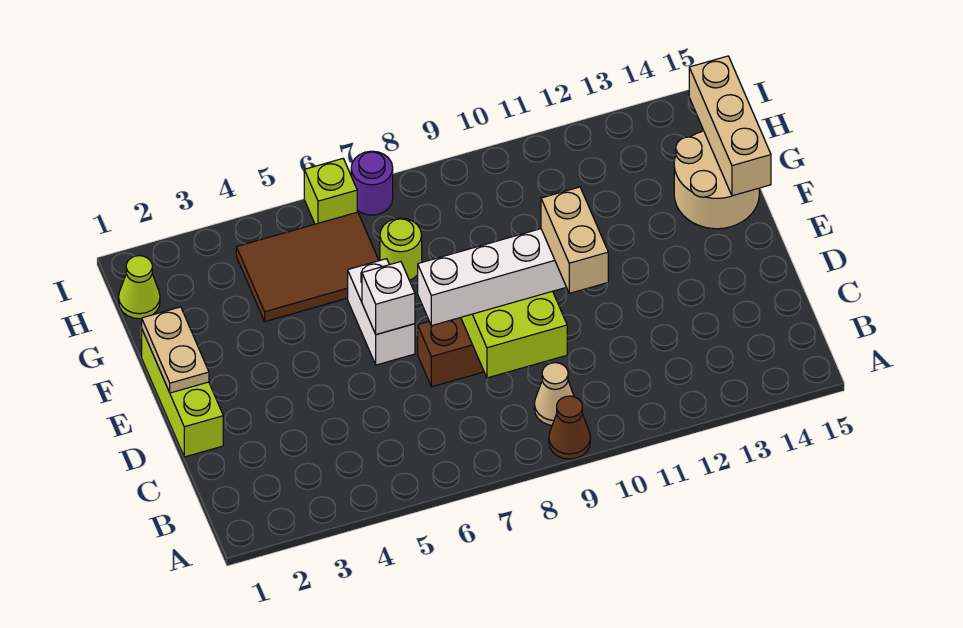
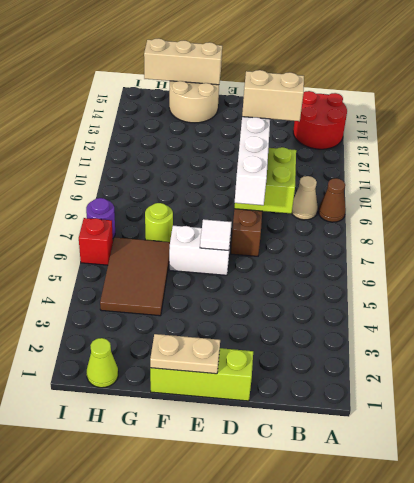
none -> red round brick A13:B14 level 1
white brick E6 level 2 -> white tile E6 level 2
lime brick I6 level 1 -> red brick I6 level 1

